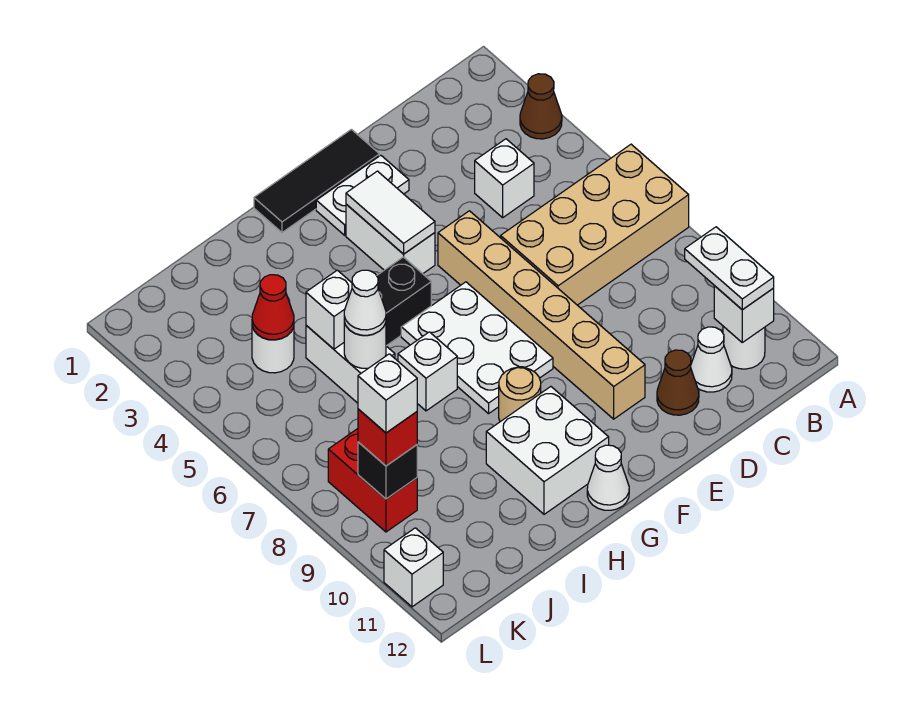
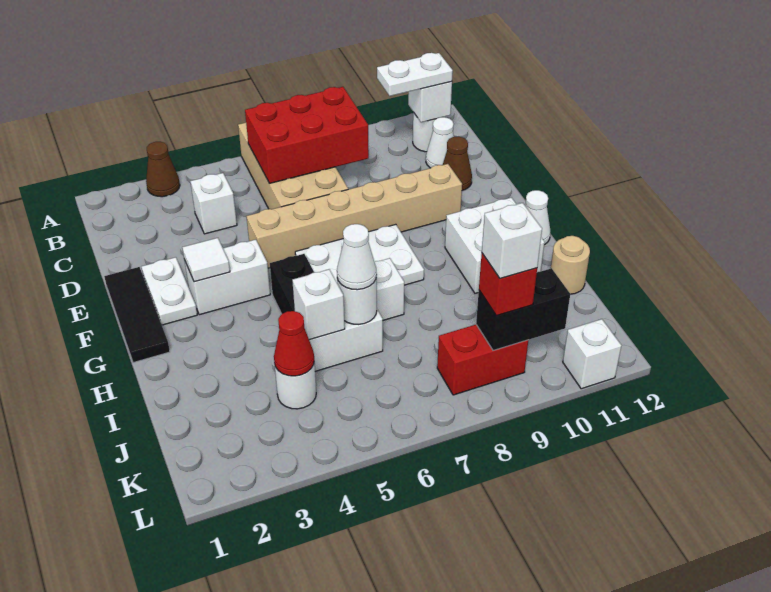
none -> red brick B6:C8 level 2
white tile F3:F4 level 2 -> white tile F3 level 2
tan round brick G9 level 1 -> tan round brick I12 level 1
black brick K9 level 2 -> black brick K9:K10 level 2

